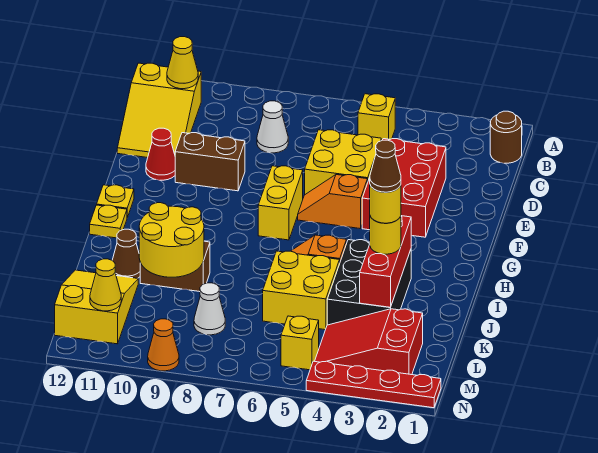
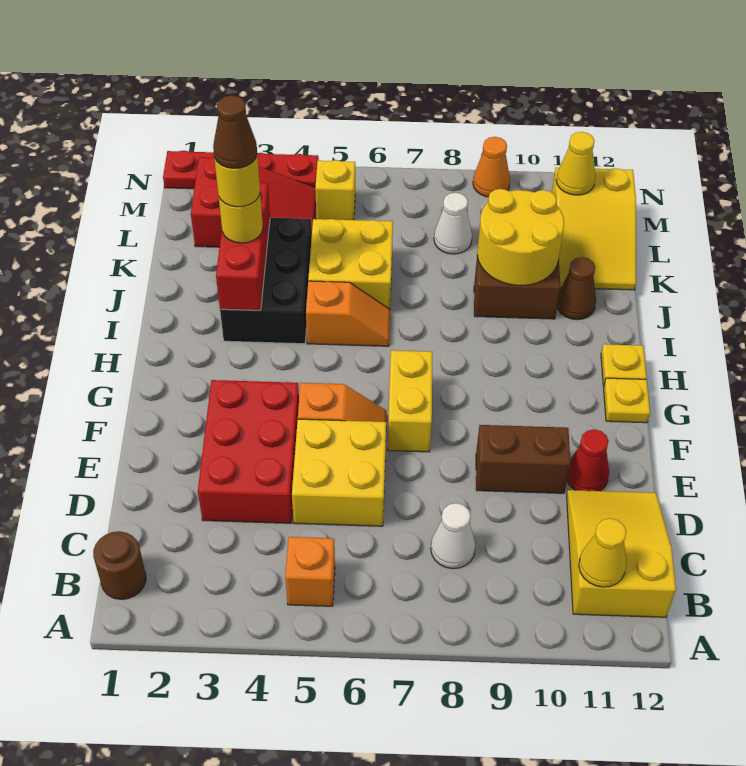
yellow brick B5 level 1 -> orange brick B5 level 1

